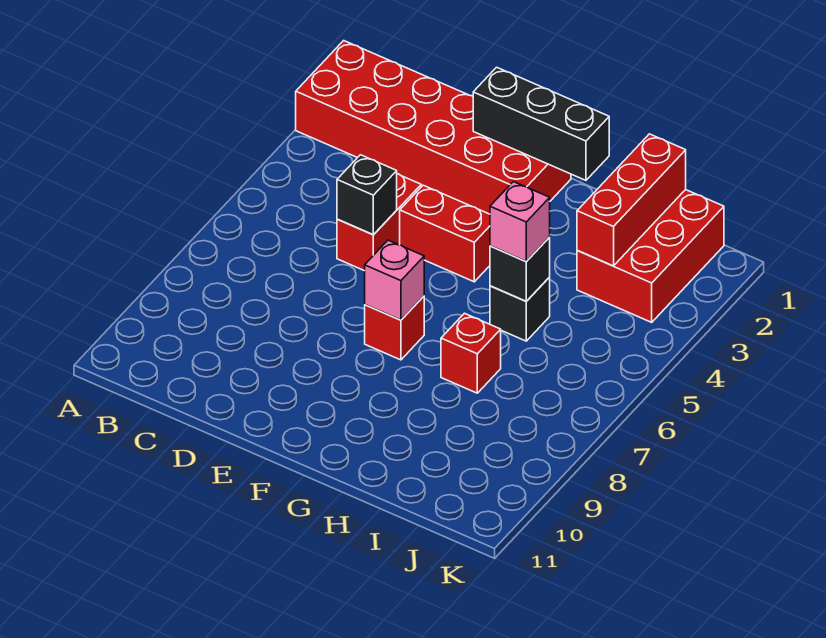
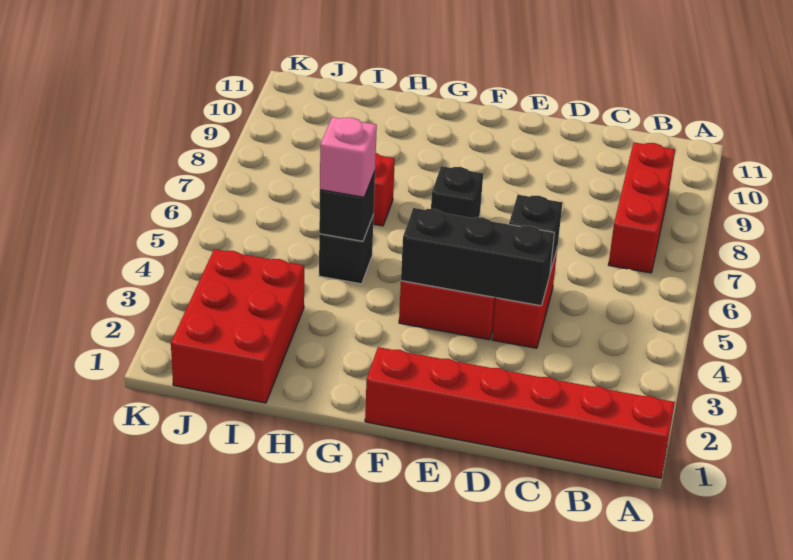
red brick A1:F2 level 1 -> red brick A1:F1 level 1
black brick E1:G1 level 2 -> black brick D4:F4 level 2
red brick F7 level 1 -> black brick F7 level 1
pink brick F7 level 2 -> none
red brick I1:I3 level 2 -> red brick B7:B9 level 1

